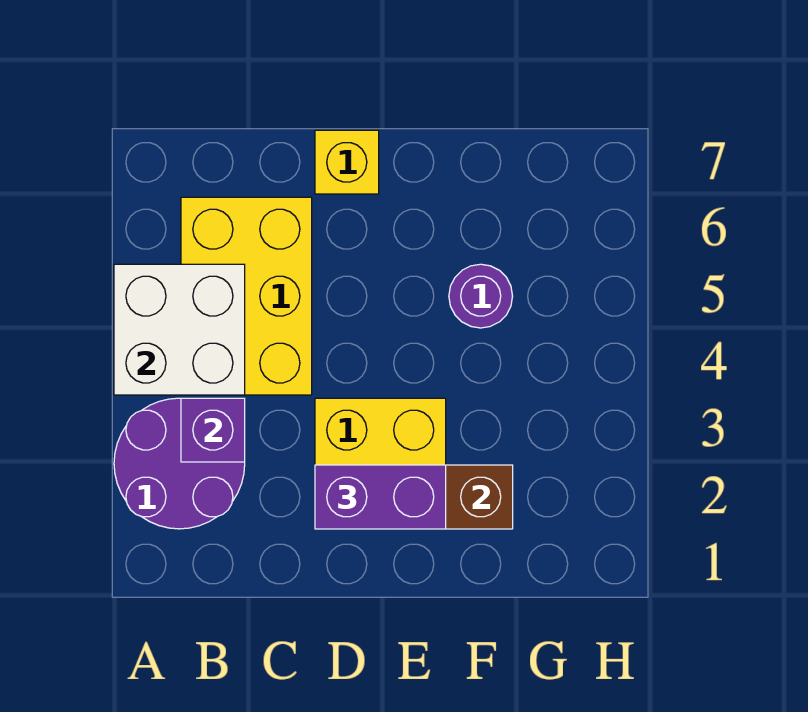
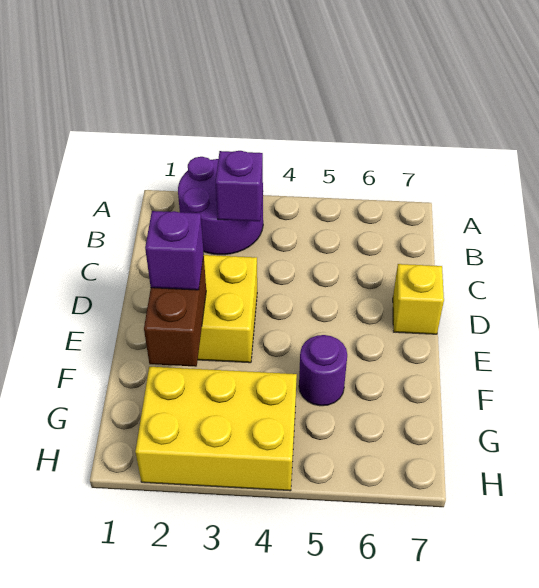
white brick A4:B5 level 2 -> none
yellow brick B4:C6 level 1 -> yellow brick G2:H4 level 1
purple brick D2:E2 level 3 -> purple brick E2 level 3

